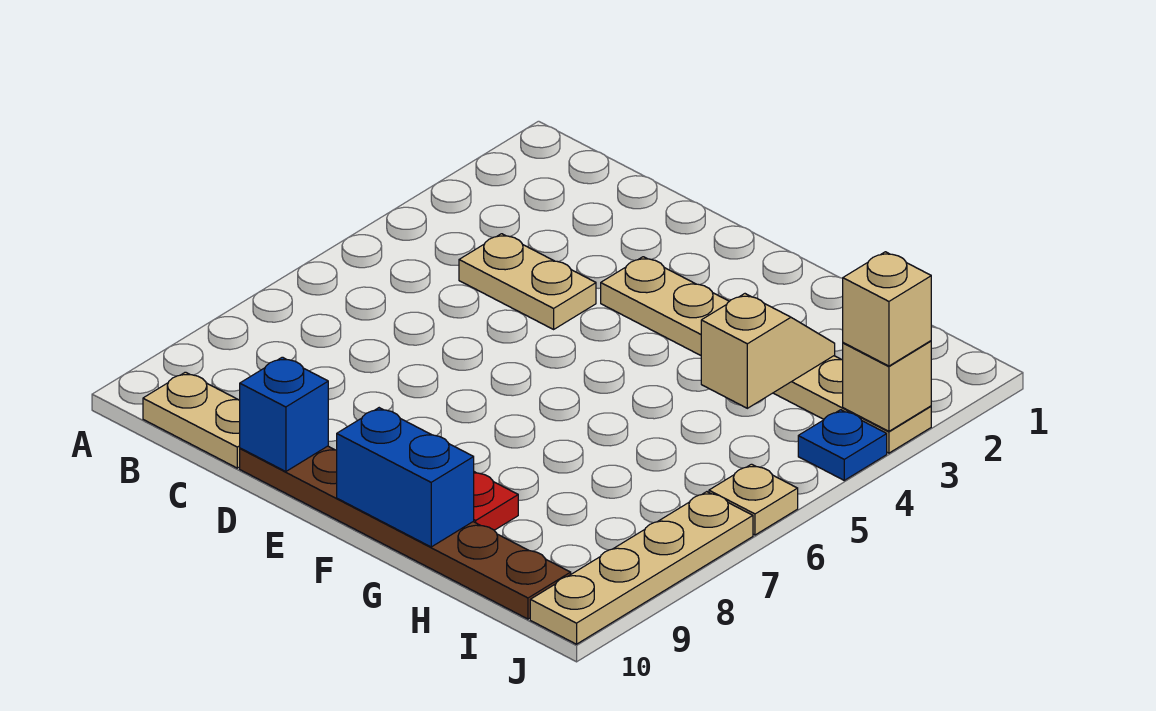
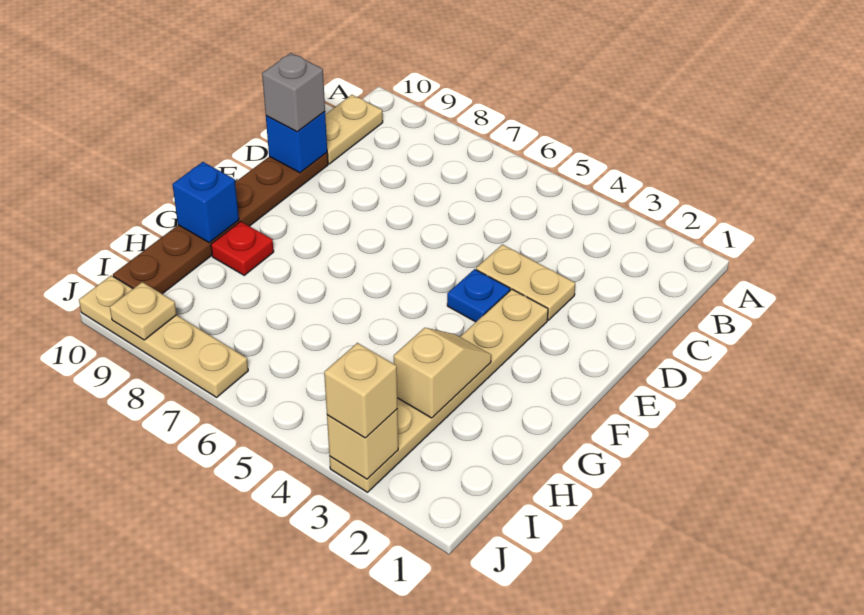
tan plate C4:D4 level 1 -> tan plate D3:D4 level 1
none -> grey brick D10 level 3
blue brick F10:G10 level 2 -> blue brick G10 level 2
tan slope H3:H4 level 2 top 4 -> tan slope G3:H3 level 2 top H
blue plate J4 level 1 -> blue plate E4 level 1
tan plate J6 level 1 -> tan plate J9 level 2

